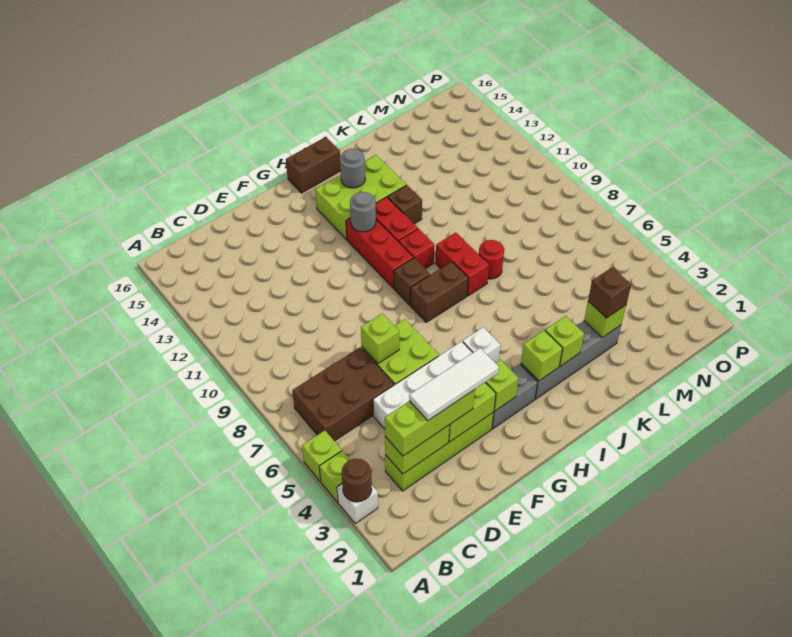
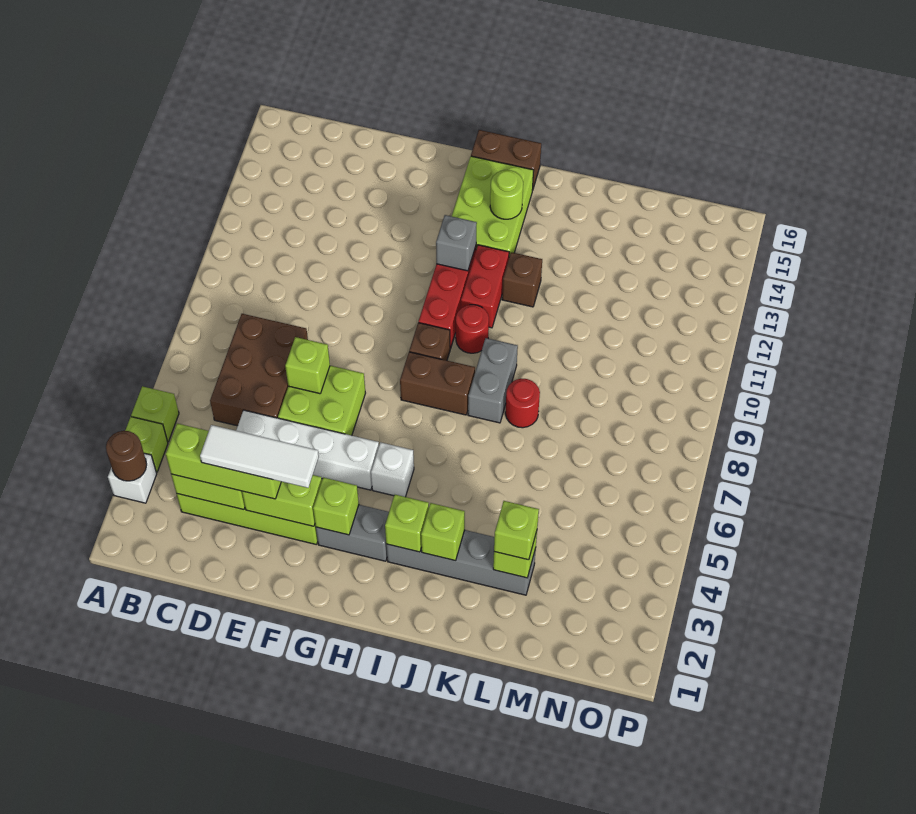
brown brick B6:D7 level 1 -> brown brick C6:D8 level 1
grey round brick H12 level 2 -> grey brick H12 level 2
lime brick H13:J14 level 1 -> lime brick H13:I15 level 1
red brick I10 level 1 -> red round brick I10 level 1
grey round brick I14 level 2 -> lime round brick I14 level 2
red brick J8:J9 level 1 -> grey brick J8:J9 level 1
brown brick L3 level 3 -> lime brick L3 level 3

